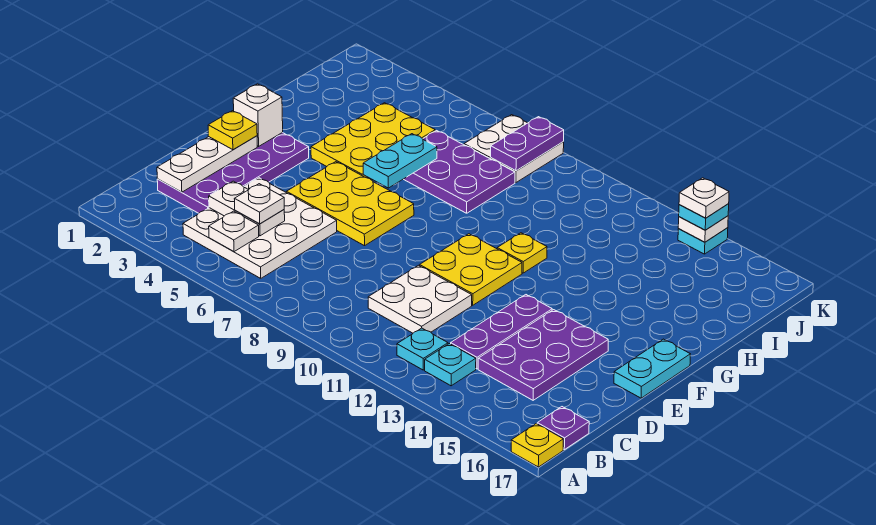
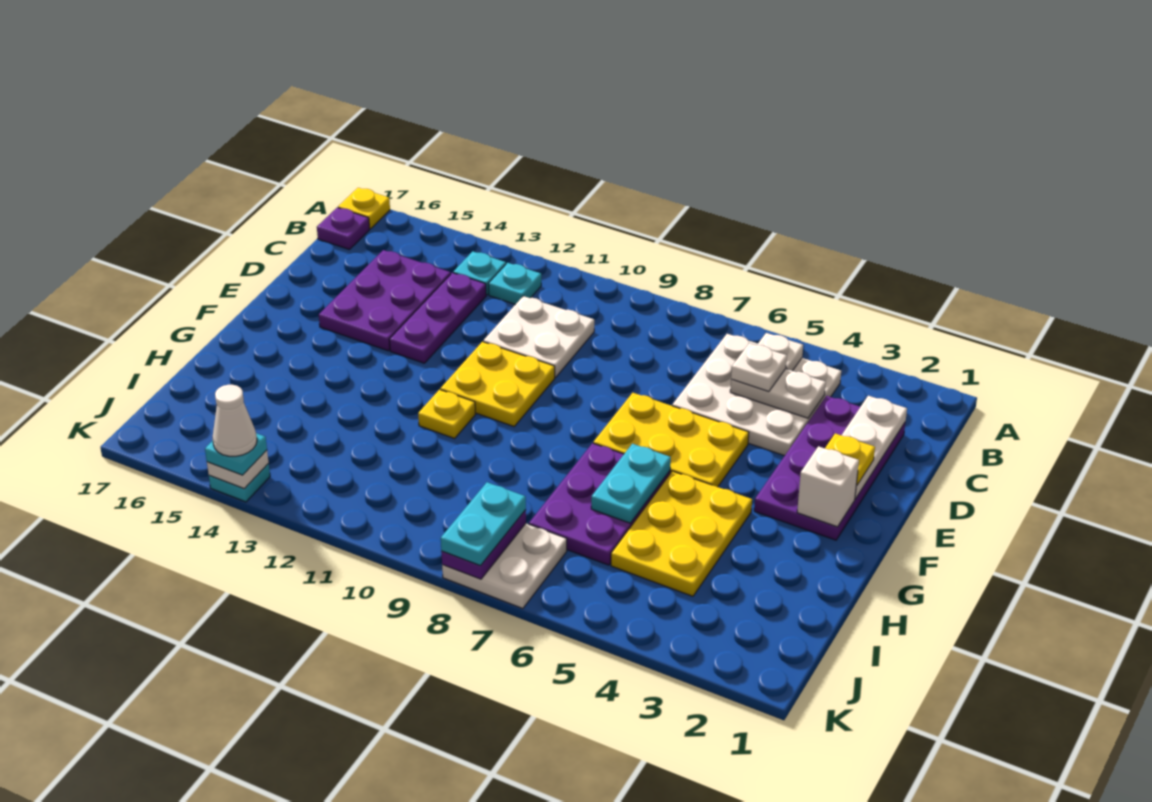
cyan plate E17:F17 level 1 -> cyan plate J8:K8 level 3
purple plate H6:I8 level 1 -> purple plate G6:I7 level 1
white plate K14 level 4 -> white cone K14 level 4

